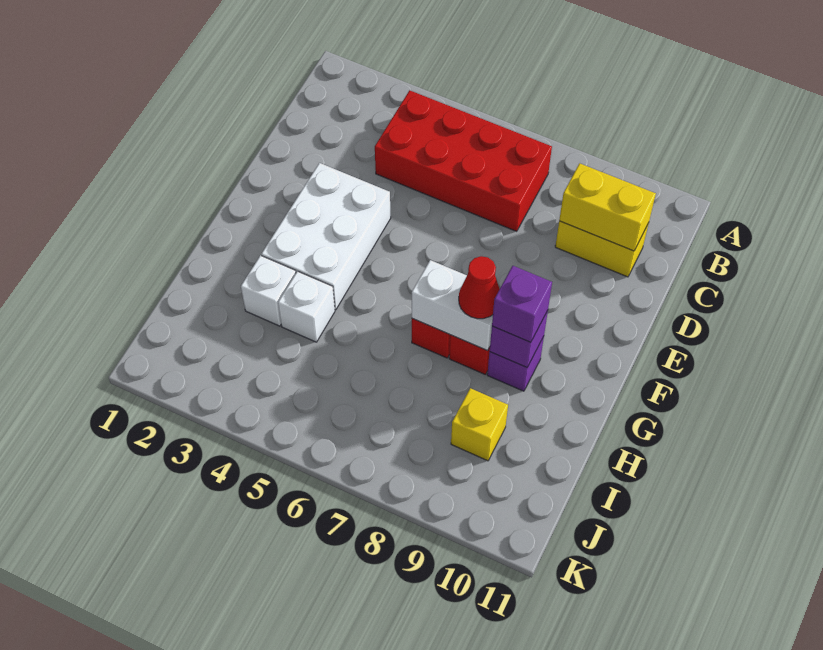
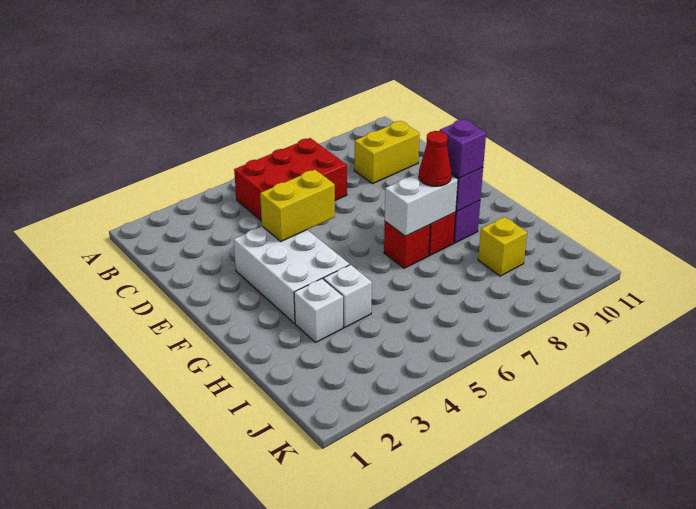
red brick B4:C7 level 1 -> red brick B5:C7 level 1
yellow brick C9:C10 level 2 -> yellow brick E4:E5 level 2

